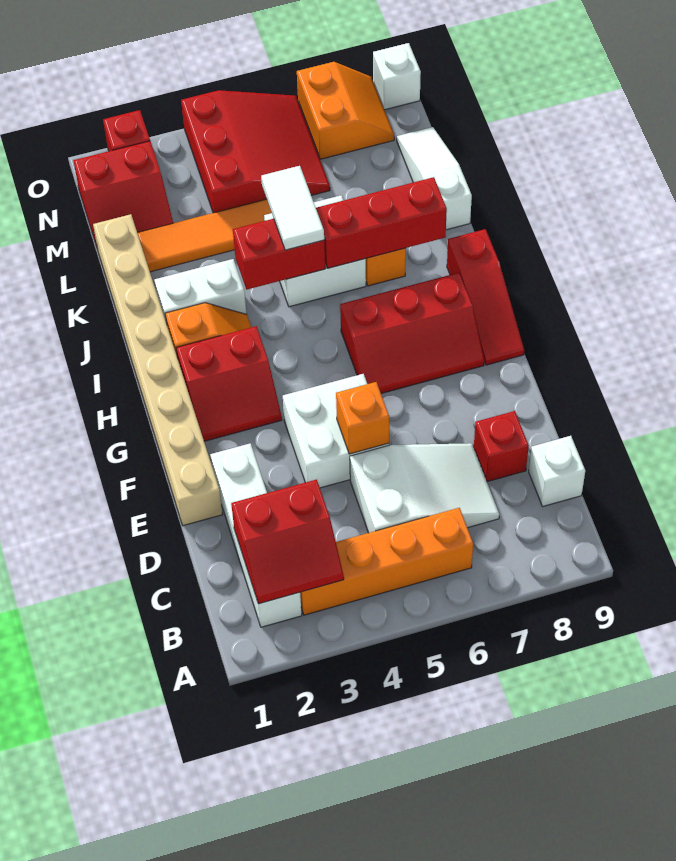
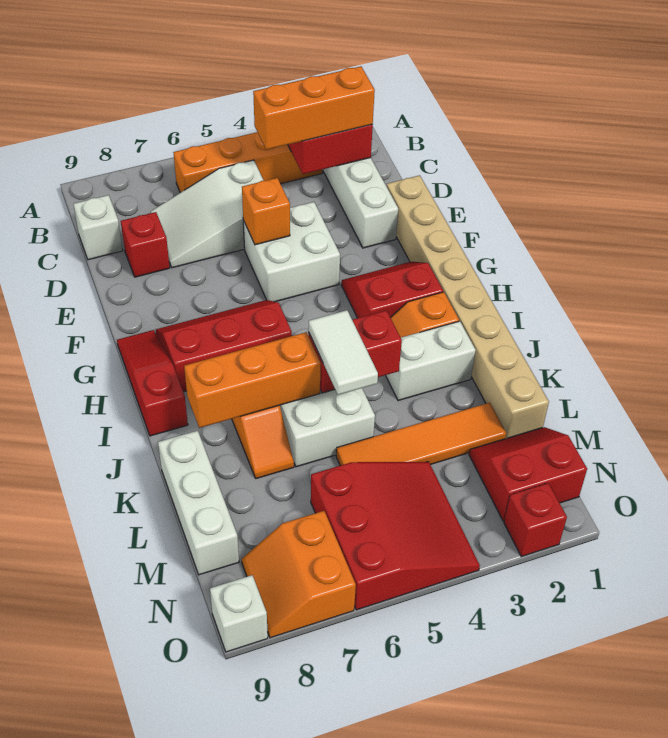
none -> orange brick C2:C4 level 3
red brick J6:J8 level 2 -> orange brick J6:J8 level 2
white slope K9:M9 level 1 top K -> white brick K9:M9 level 1
red slope M4:O6 level 1 top 4 -> red slope M4:O6 level 1 top 6

